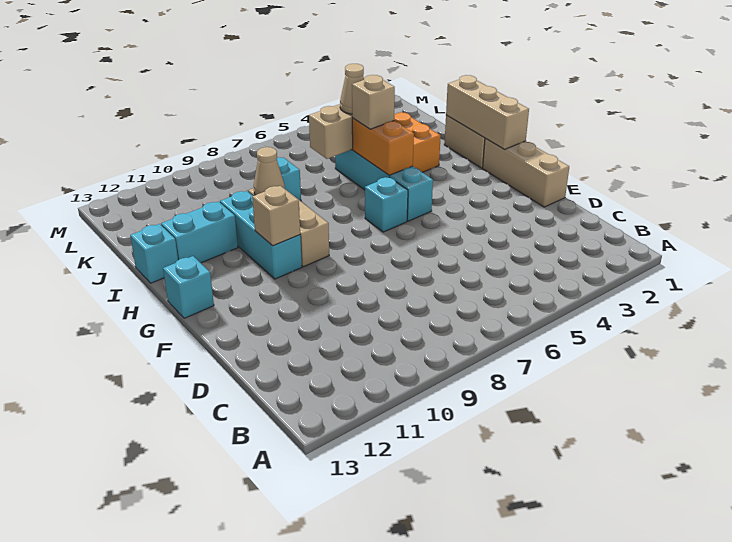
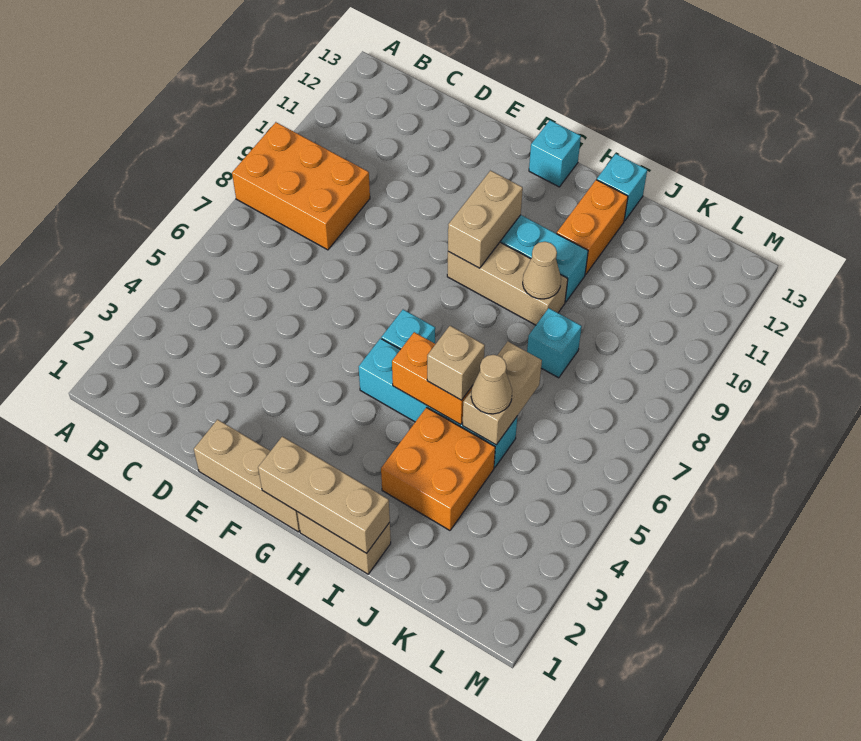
none -> orange brick A8:C9 level 1
tan brick G10 level 2 -> tan brick G9:G10 level 2
cyan brick I11:I12 level 1 -> orange brick I11:I12 level 1

